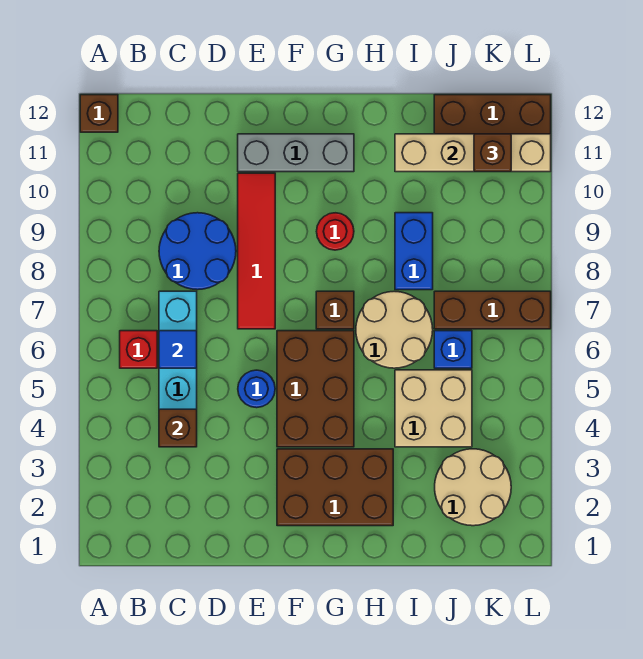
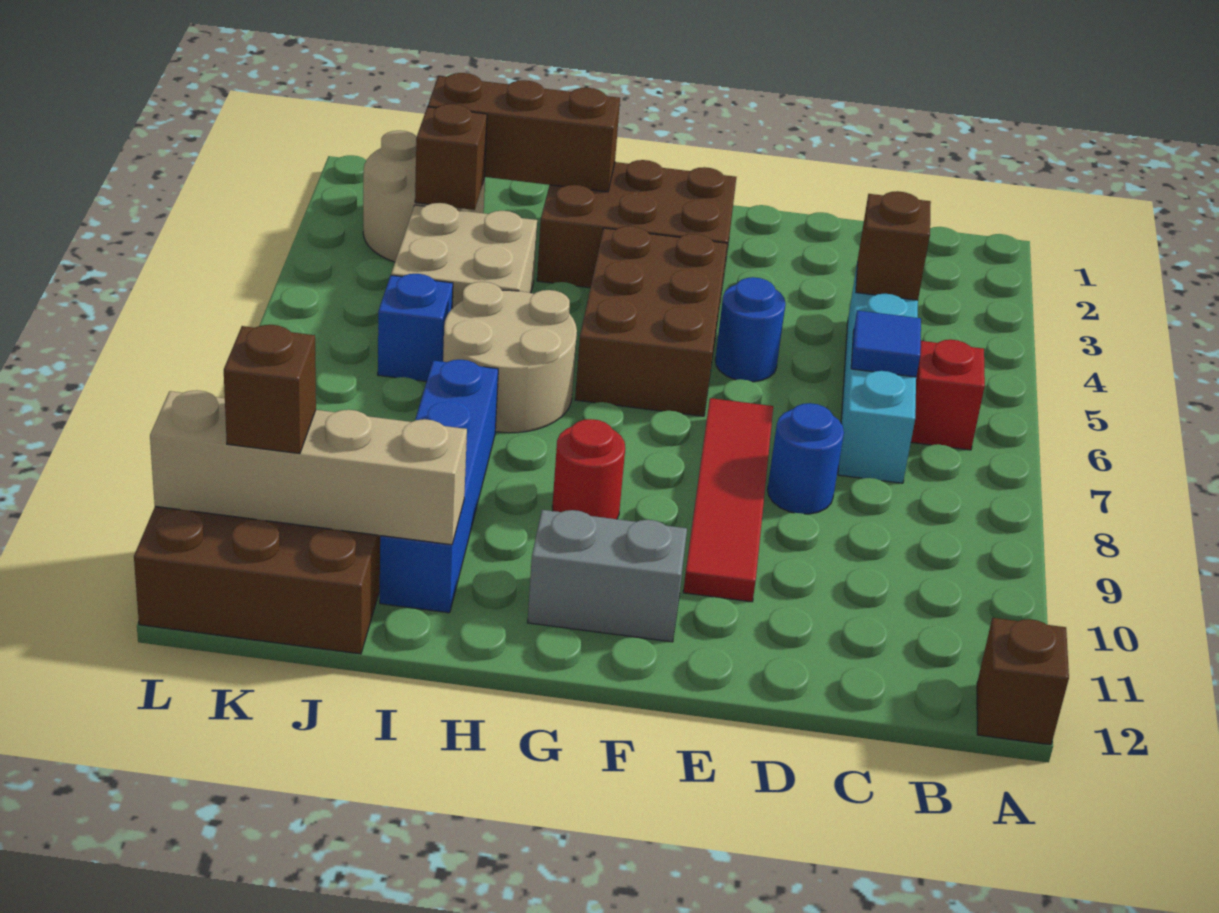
blue round brick C8:D9 level 1 -> blue round brick D8 level 1
grey brick E11:G11 level 1 -> grey brick F11:G11 level 1
brown brick G7 level 1 -> brown brick J3 level 2
blue brick I8:I9 level 1 -> blue brick I8:I11 level 1
brown brick J7:L7 level 1 -> brown brick H2:J2 level 2

